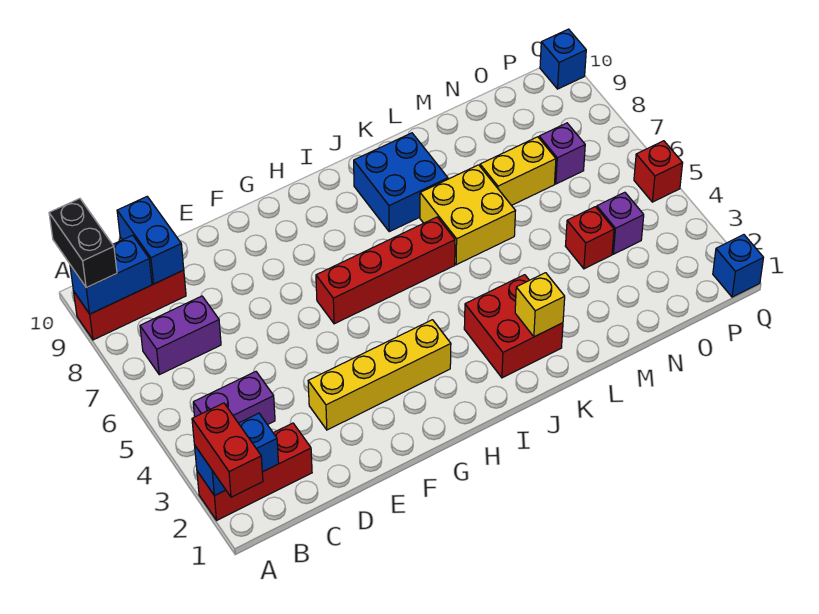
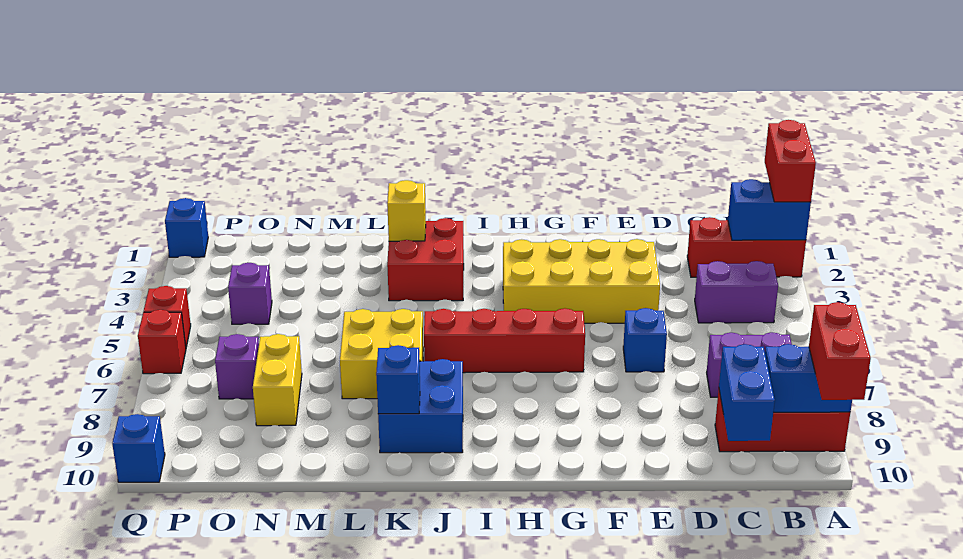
black brick A9:A10 level 3 -> red brick A9:A10 level 3
yellow brick E3:H3 level 1 -> yellow brick E3:H4 level 1
none -> blue brick E6 level 1
none -> blue brick K9 level 2
yellow brick M7:N7 level 1 -> yellow brick N7:N8 level 1
red brick N4 level 1 -> red brick Q6 level 1

